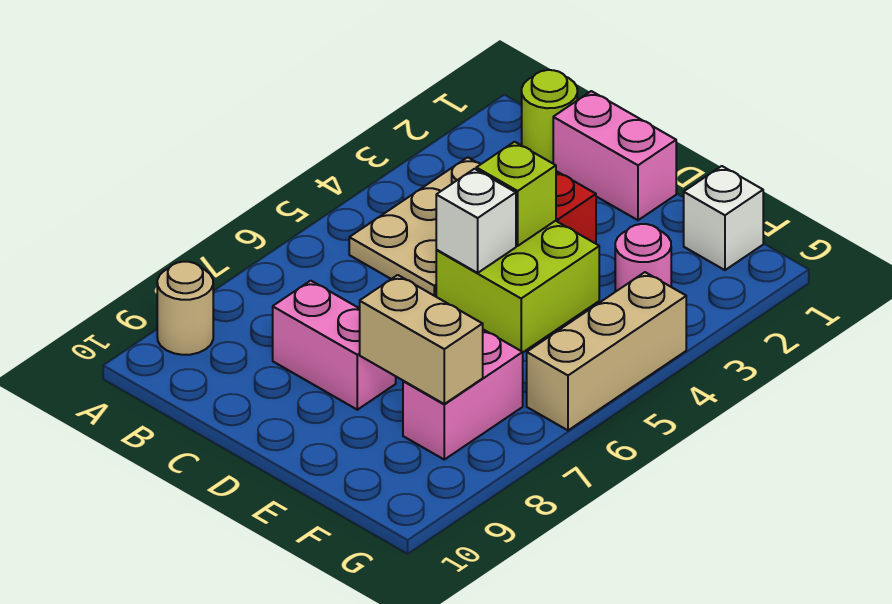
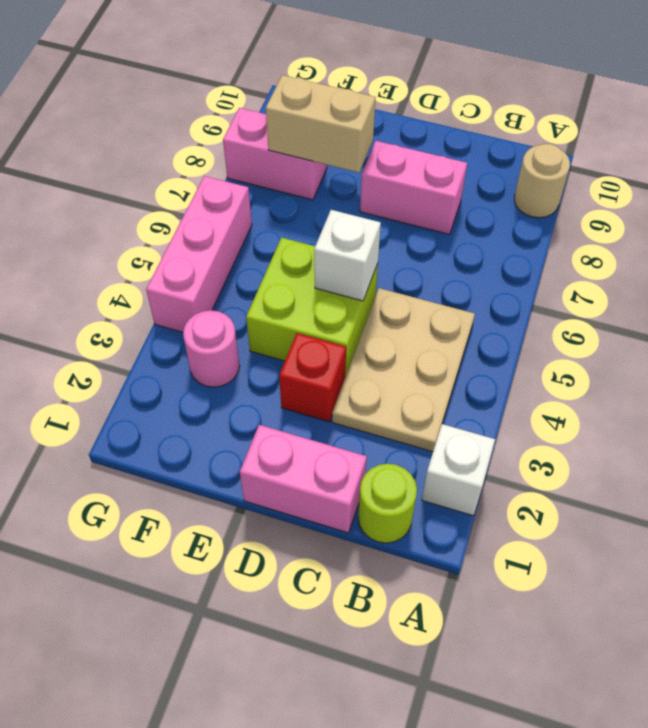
lime brick D4 level 2 -> none
white brick F1 level 1 -> white brick A2 level 1
pink brick F7:F8 level 1 -> pink brick F8:G8 level 1
tan brick G4:G6 level 1 -> pink brick G4:G6 level 1

